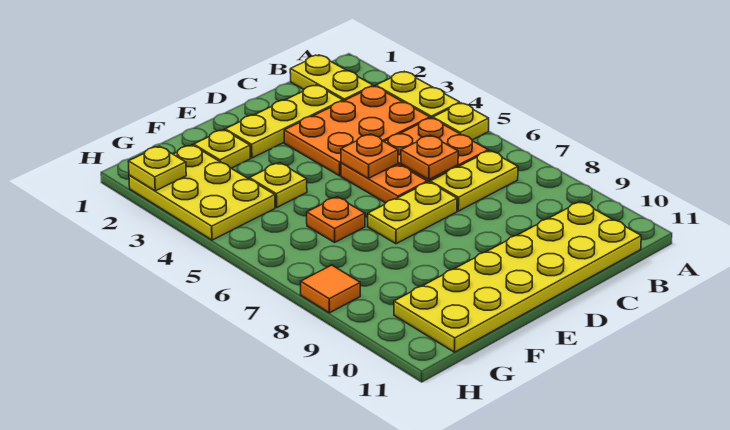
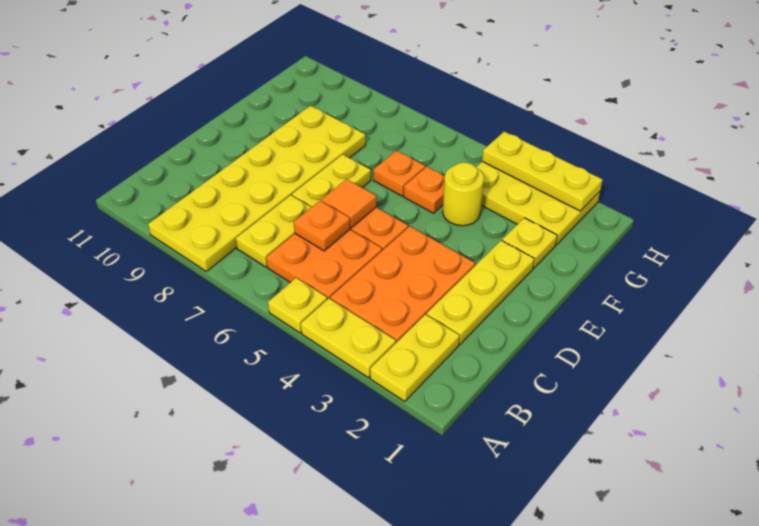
yellow plate B1:B2 level 1 -> yellow plate A2:B2 level 1
yellow plate B10:G11 level 1 -> yellow plate A8:F9 level 1
orange plate D5 level 2 -> orange plate F5 level 1
yellow plate F4 level 1 -> yellow round brick F4 level 1
yellow plate H2 level 2 -> yellow plate H2:H4 level 2
orange tile H8 level 1 -> orange tile D6 level 2

